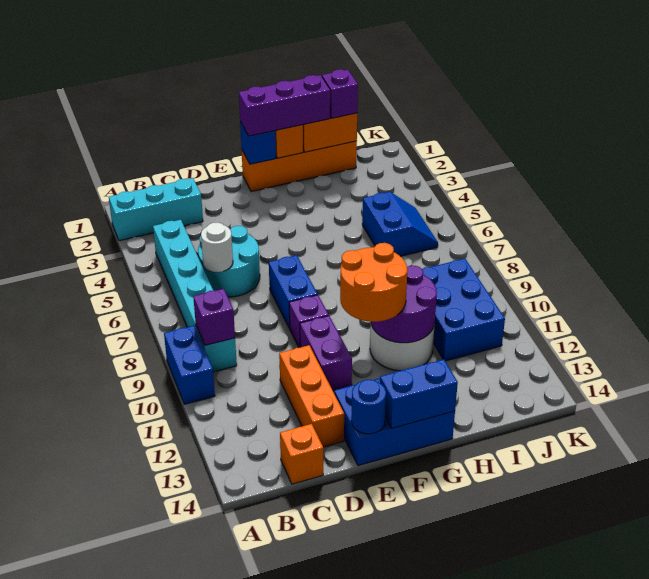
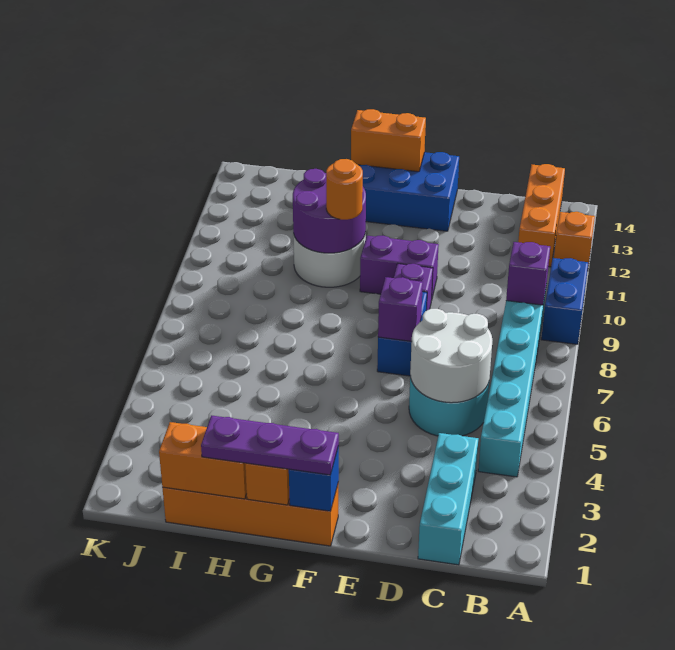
cyan brick A2:C2 level 1 -> cyan brick C1:C3 level 1
white round brick C6 level 2 -> white round brick C5:D6 level 2
orange brick C14 level 1 -> orange brick A12 level 1
orange brick D11:D13 level 1 -> orange brick B12:B14 level 1
purple brick E10:E11 level 1 -> purple brick E10:F10 level 1
blue round brick E14 level 2 -> none
purple brick F1:H1 level 3 -> purple plate F1:H1 level 3
orange round brick F10:G11 level 3 -> orange round brick G10 level 3
blue brick F14:G14 level 2 -> orange brick F14:G14 level 2
purple brick I1 level 3 -> purple brick E7 level 2
blue slope I5:J6 level 1 top I -> none
blue brick I9:J11 level 1 -> none

